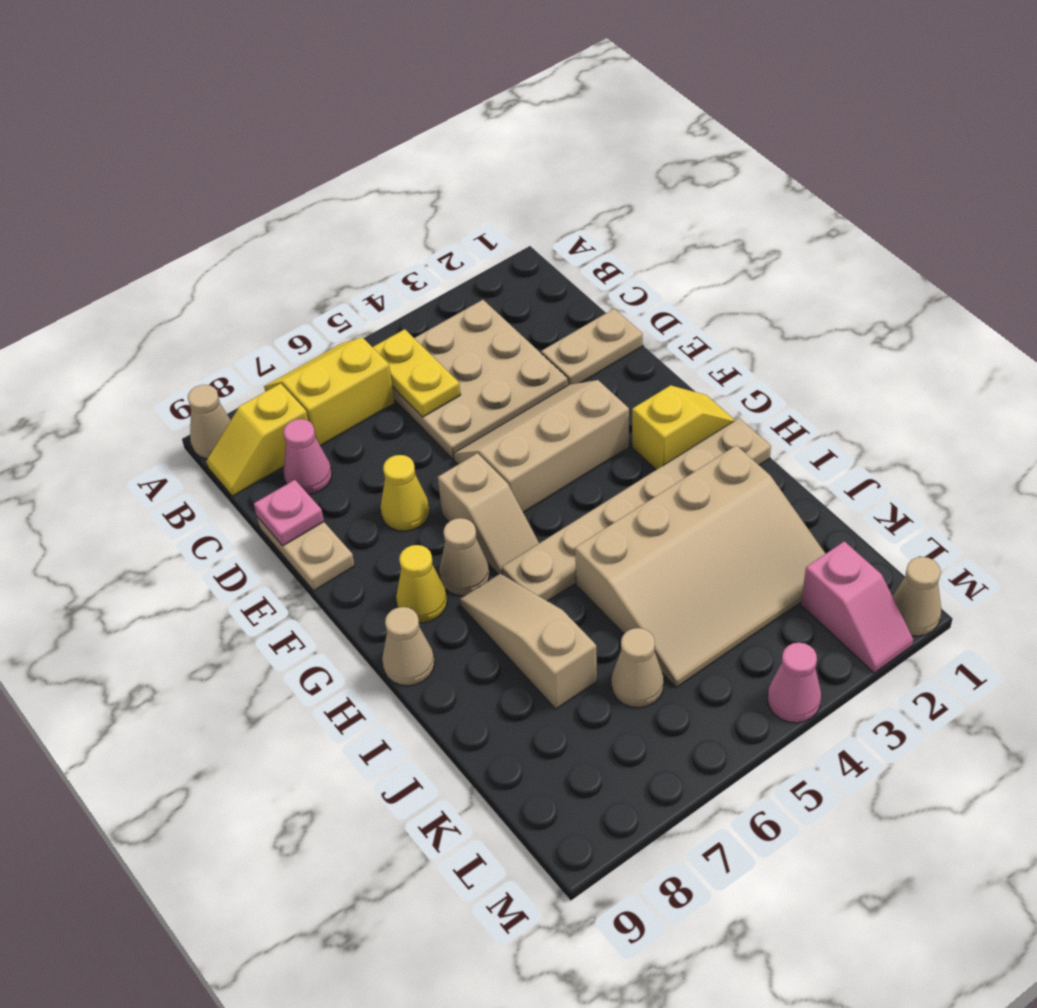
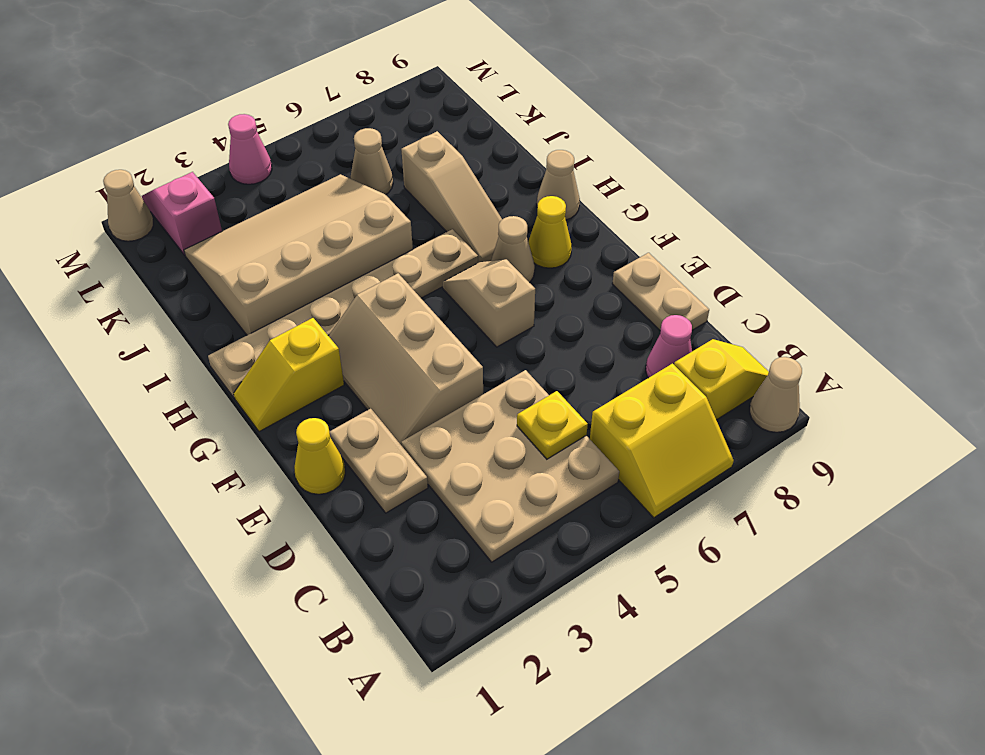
yellow plate B5:C5 level 2 -> yellow plate C5 level 2
tan plate D1:D2 level 1 -> tan plate D2:E2 level 1
pink plate D9 level 2 -> none
tan slope E3:F5 level 1 top F -> tan slope E3:G4 level 1 top 4
yellow cone E7 level 1 -> yellow cone E1 level 1

